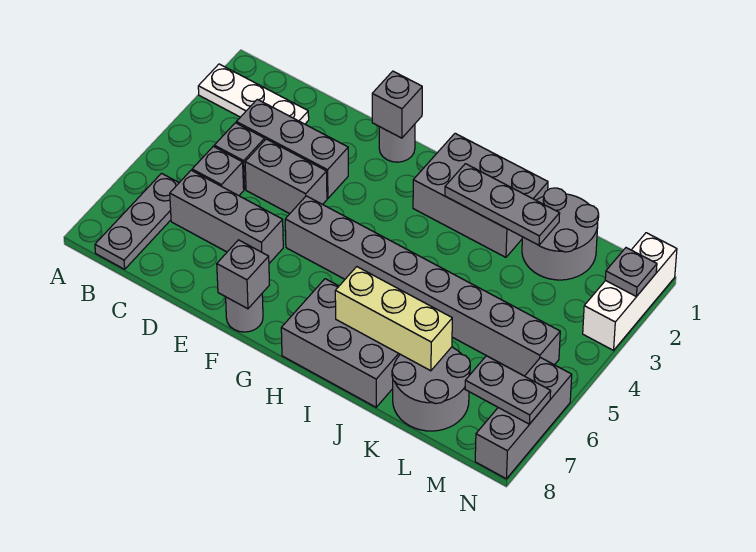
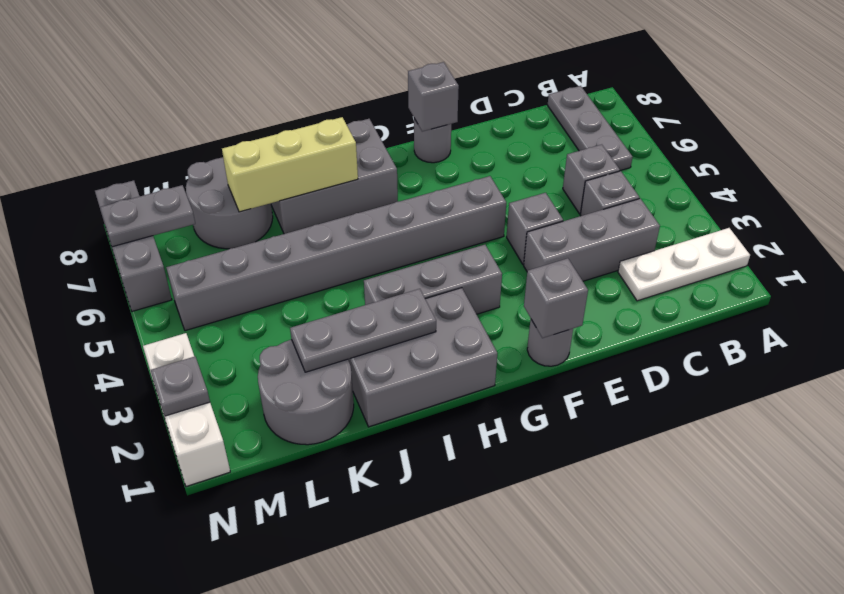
grey brick C6:E6 level 1 -> grey brick G3:I3 level 1
grey brick D4:E4 level 1 -> grey brick E4 level 1

